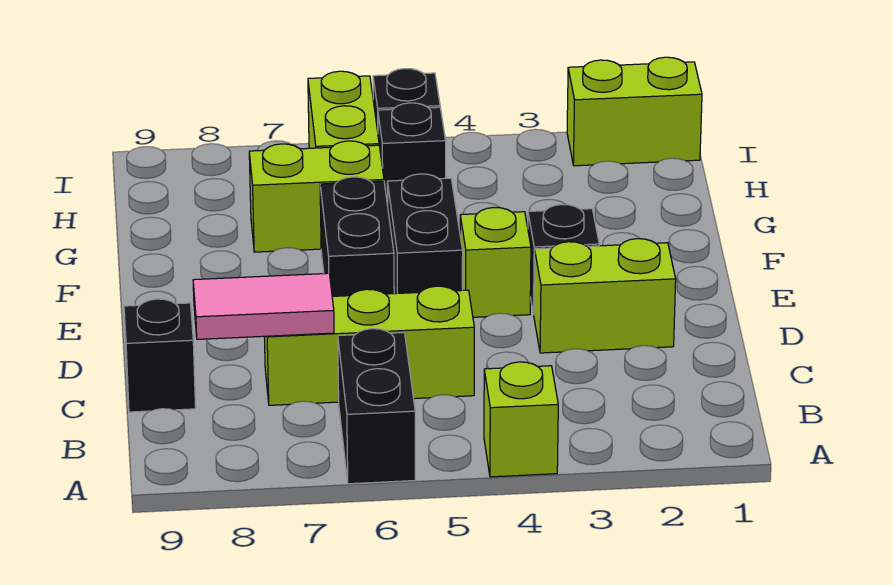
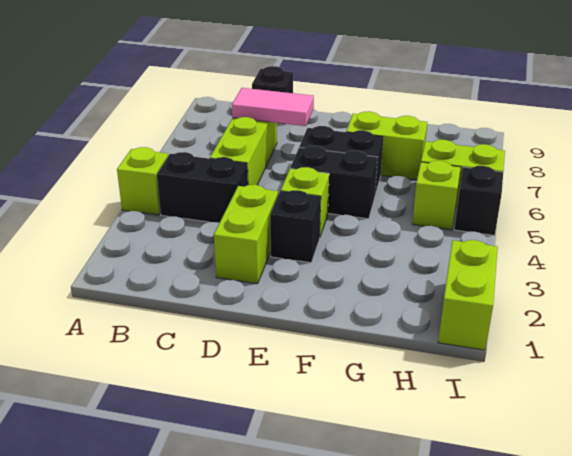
black brick A6:B6 level 1 -> black brick B4:C4 level 1
pink tile C7:C8 level 2 -> pink tile C7:D7 level 2
lime brick G6:G7 level 1 -> lime brick F7:G7 level 1
black brick H5 level 1 -> lime brick H5 level 1

